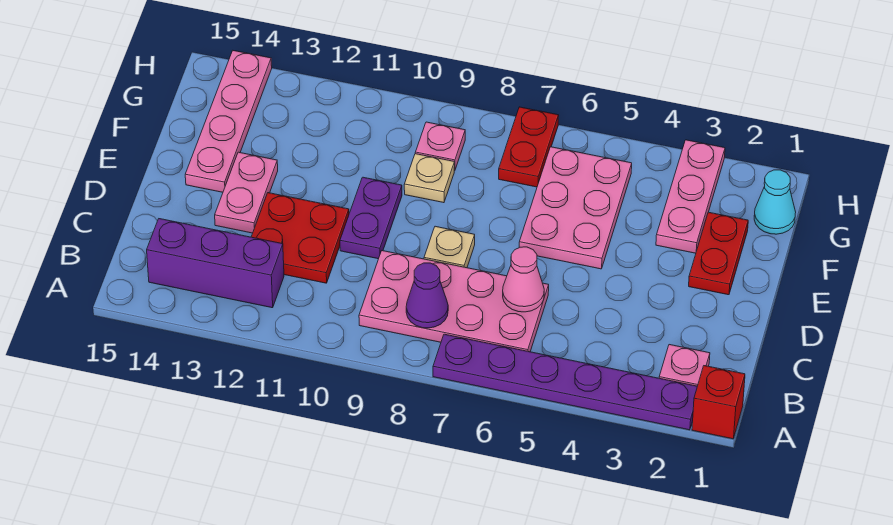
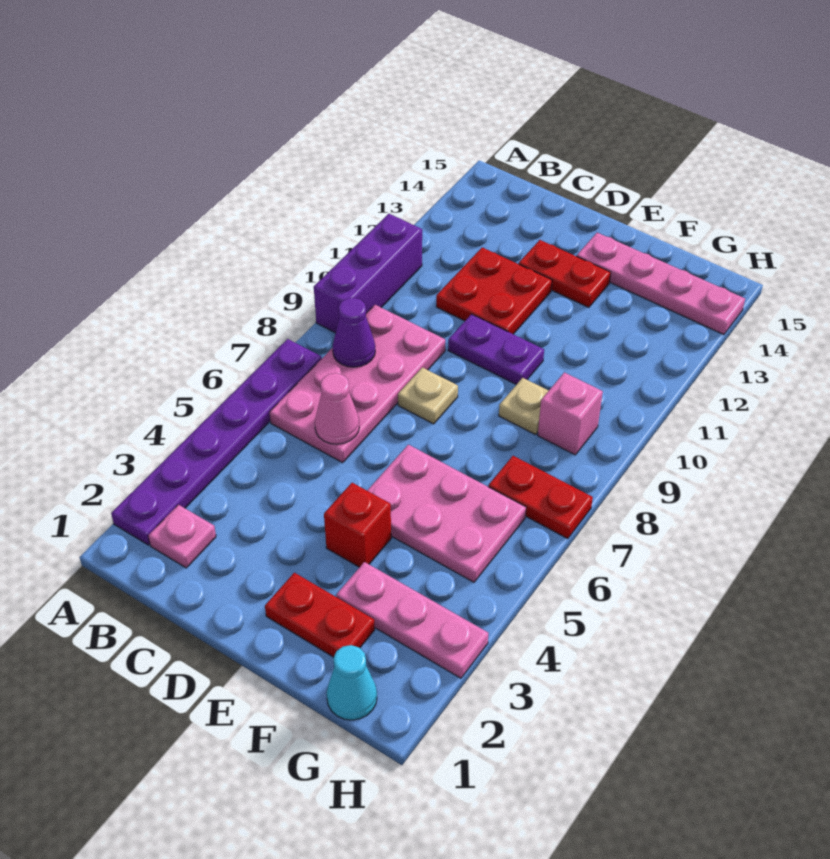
red brick A1 level 1 -> red brick E4 level 1
purple brick B12:B14 level 1 -> purple brick A9:A11 level 1
pink plate D13:E13 level 1 -> red plate D13:E13 level 1
pink plate G9 level 1 -> pink brick G9 level 1

